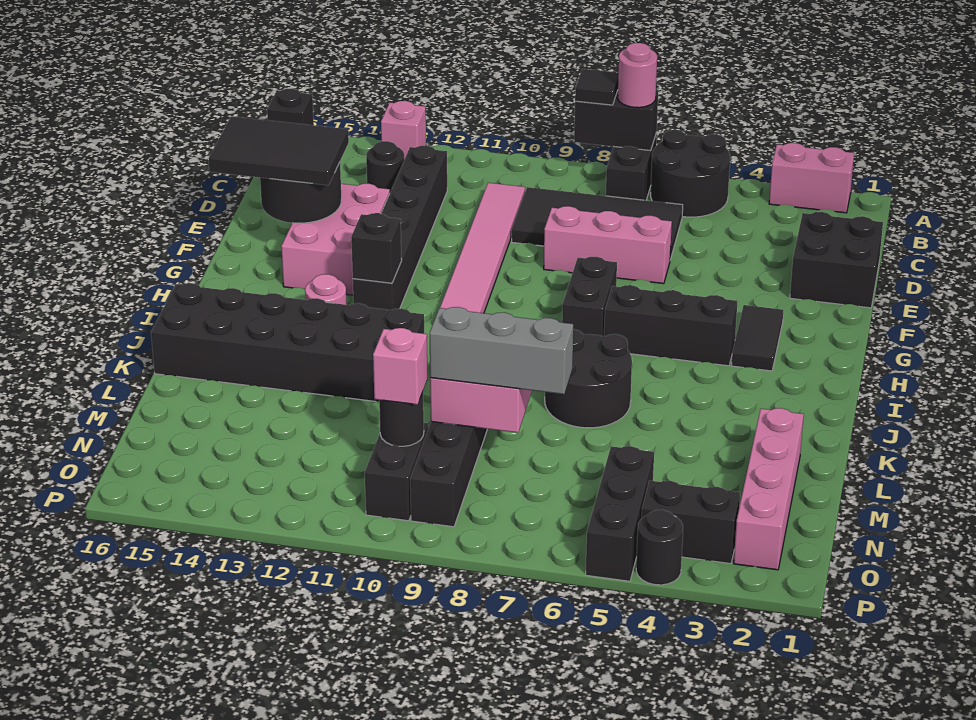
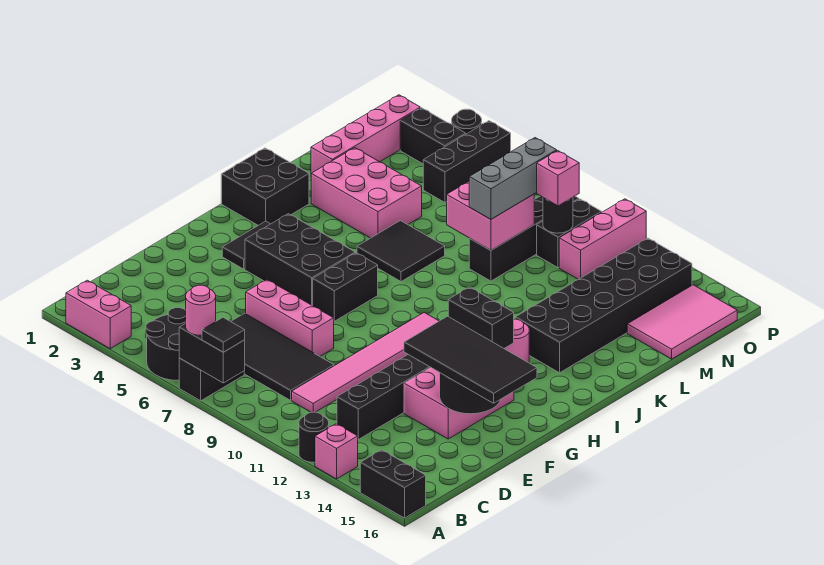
black brick A16 level 1 -> black brick A15:A16 level 1
black round brick C13 level 1 -> black round brick A12 level 1
black brick D1:E2 level 1 -> black brick I1:J2 level 1
black tile E14:F16 level 3 -> black tile E13:F16 level 3
black brick H4:H6 level 1 -> black brick G4:H6 level 1
black brick H12 level 2 -> black brick H12:H13 level 2
black round brick J6:K7 level 1 -> black tile J6:K7 level 1
black brick J11:K16 level 1 -> black brick J13:O14 level 1
none -> pink brick K3:L5 level 1
grey brick M7:M9 level 3 -> grey brick L9:N9 level 3
none -> pink tile M15:O16 level 1
none -> pink brick N11:P11 level 1

